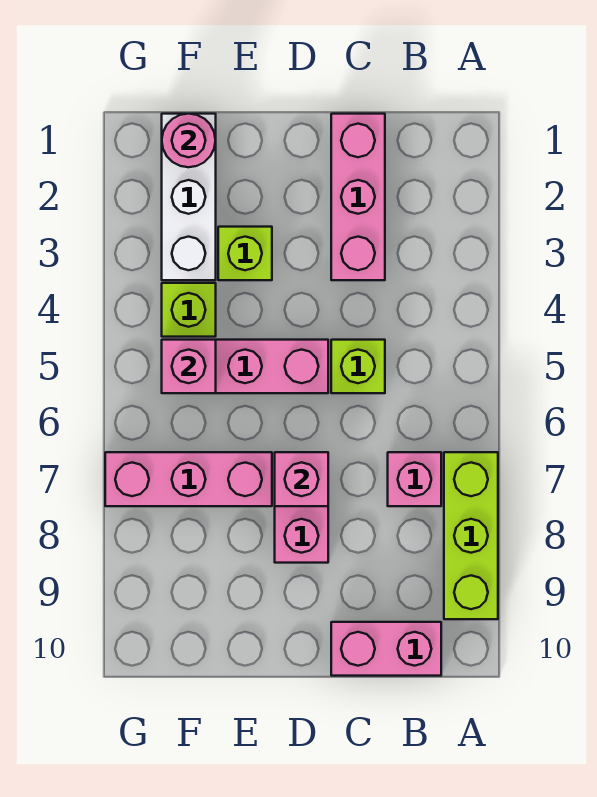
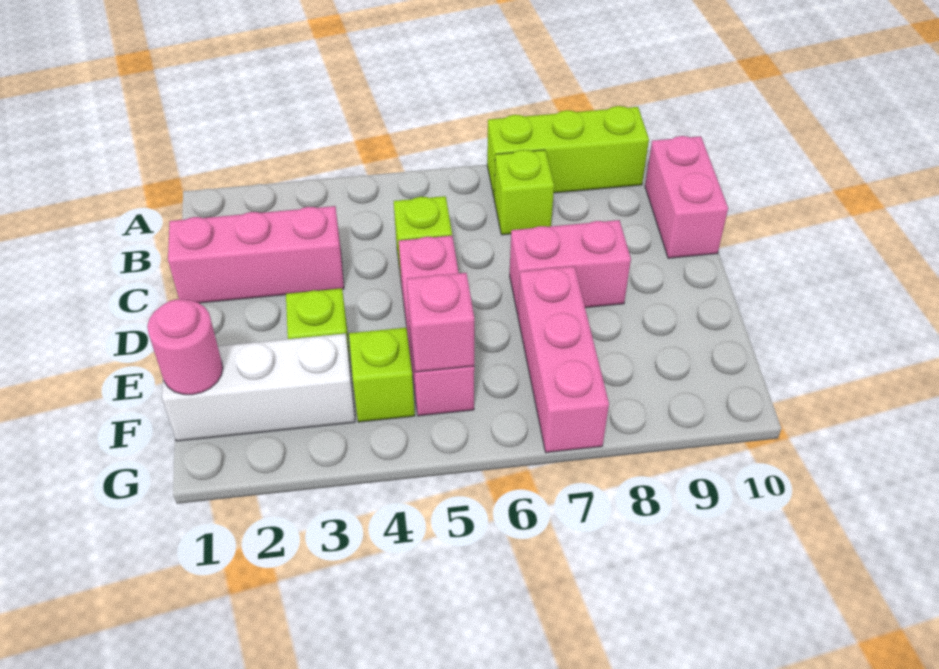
pink brick B7 level 1 -> lime brick B7 level 1
pink brick D7 level 2 -> none

